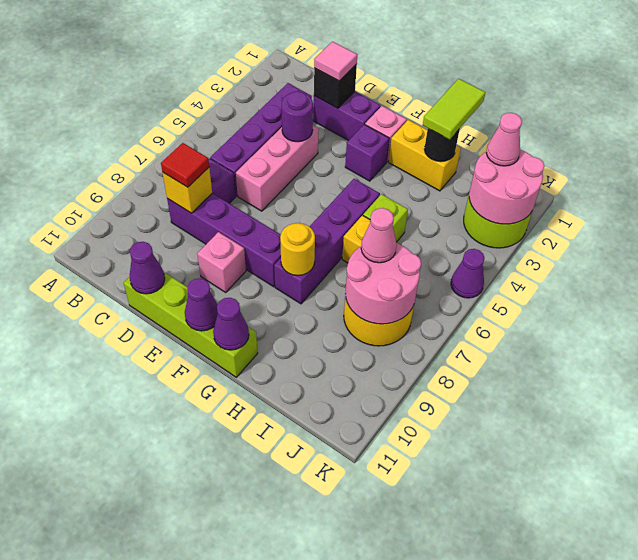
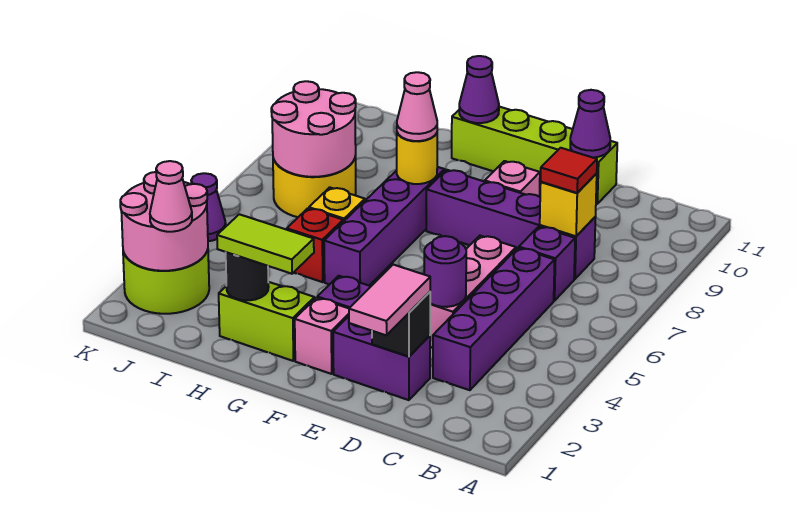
pink tile D2 level 3 -> pink tile D1:D2 level 3
purple cone F11 level 2 -> none
yellow brick G2:H2 level 1 -> lime brick G2:H2 level 1
lime tile H1:H2 level 3 -> lime tile G2:H2 level 3
lime brick H5 level 1 -> red brick H5 level 1
pink cone I7 level 3 -> pink cone G8 level 3

